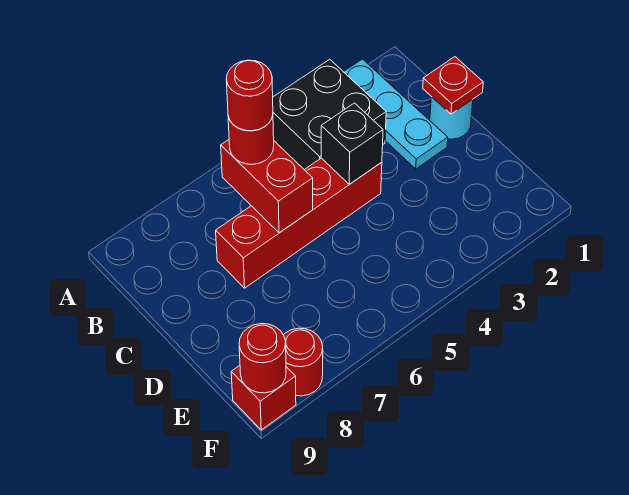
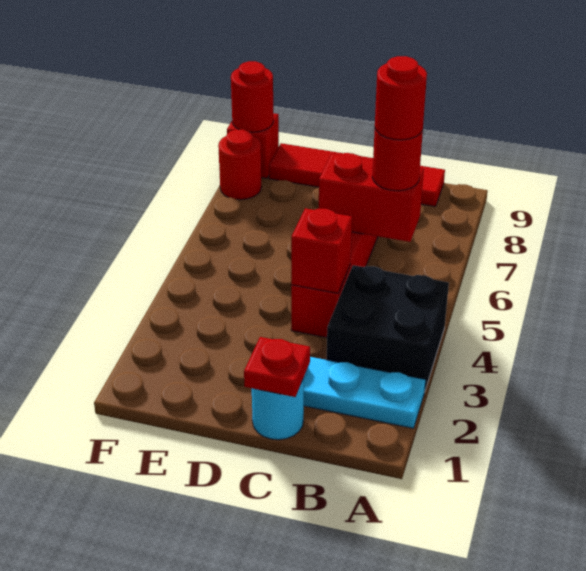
none -> red tile B9:E9 level 1
black brick C4 level 2 -> red brick C4 level 2

